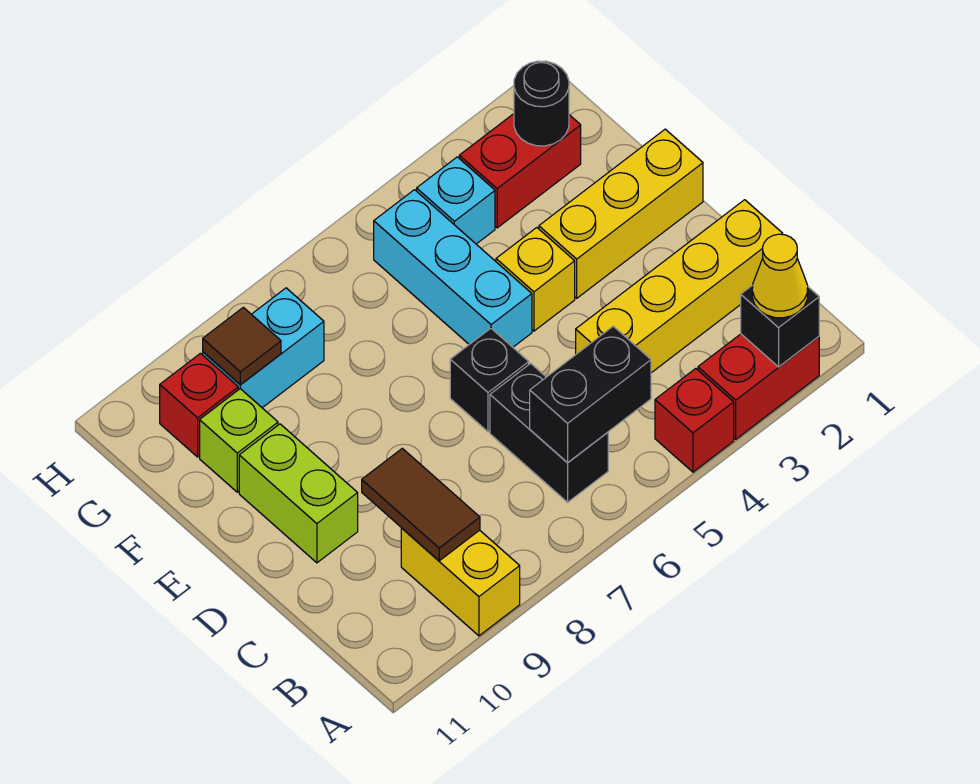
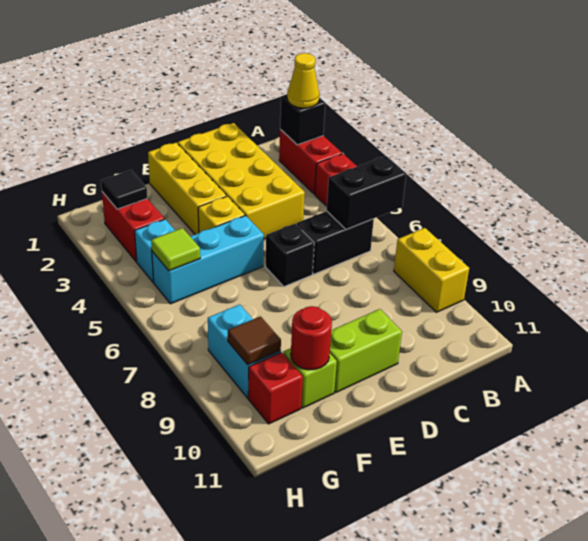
yellow brick A9:B9 level 1 -> yellow brick A8:A9 level 1
black brick B5:B6 level 2 -> black brick A6:B6 level 2
brown tile B9:C9 level 2 -> none
yellow brick C1:C4 level 1 -> yellow brick C1:D4 level 1
none -> red round brick F10 level 2
black round brick G2 level 2 -> black tile G2 level 2
none -> lime tile G5 level 2

